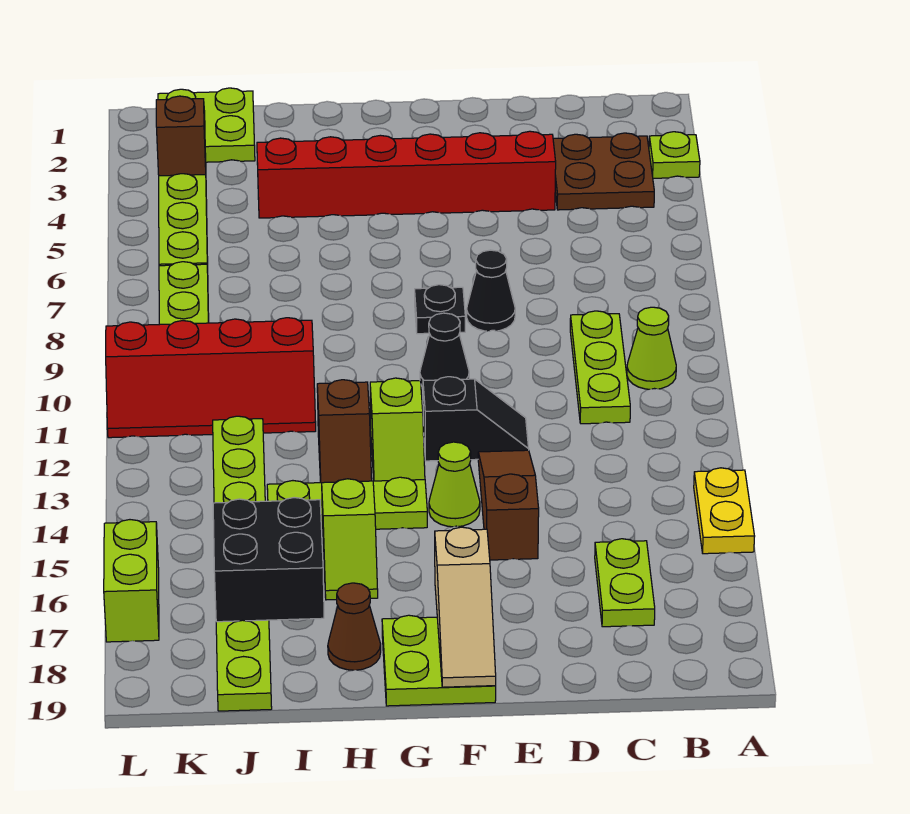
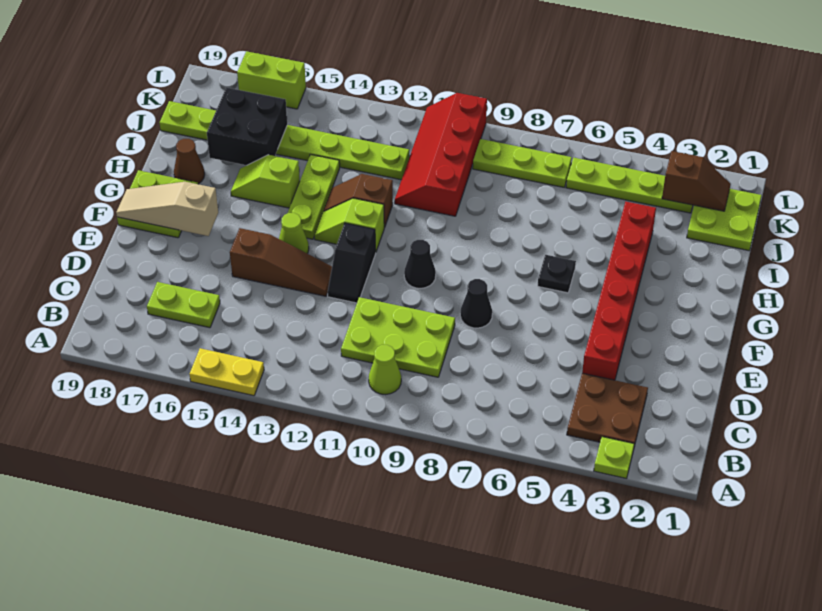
lime plate C9:C11 level 1 -> lime plate C9:D11 level 1
black plate F8 level 1 -> black plate G6 level 1

